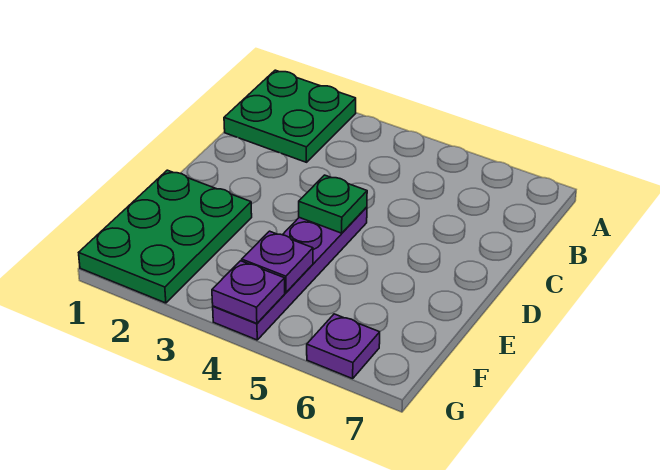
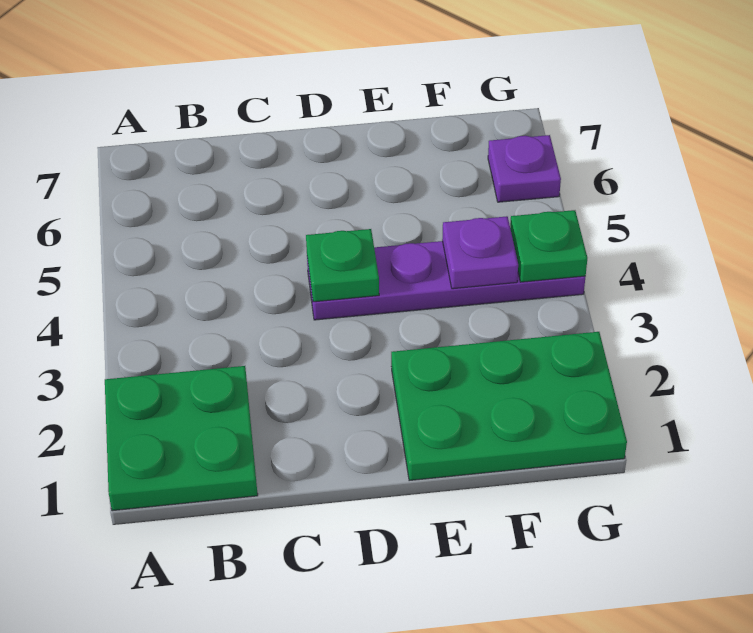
purple plate G4 level 2 -> green plate G4 level 2

